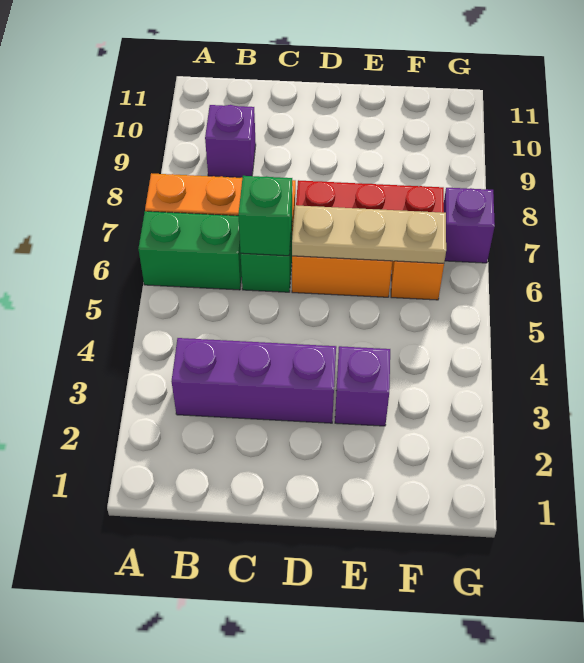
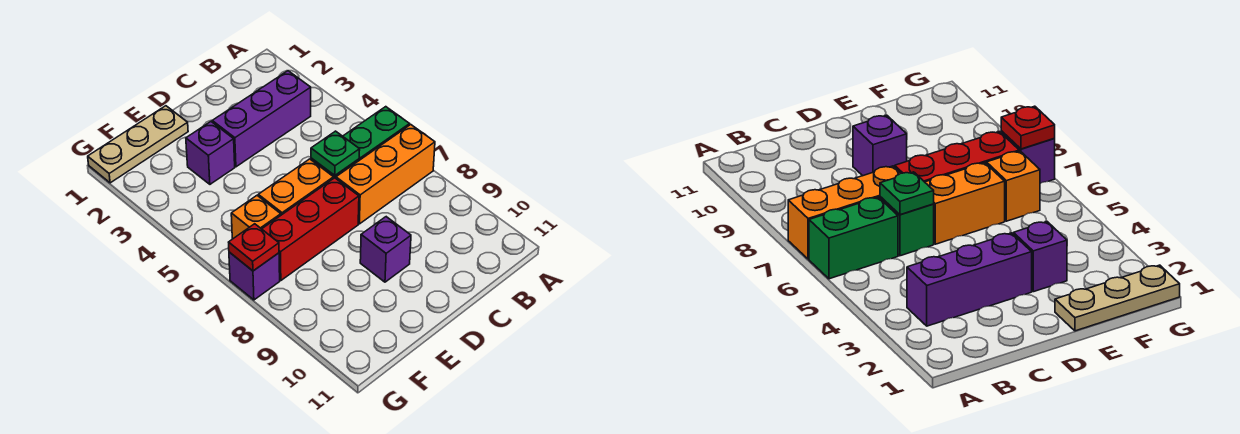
purple brick B9 level 1 -> purple brick D9 level 1
green brick C6 level 2 -> green plate C6 level 2
tan plate D6:F6 level 2 -> tan plate E1:G1 level 1
none -> red plate G7 level 2

